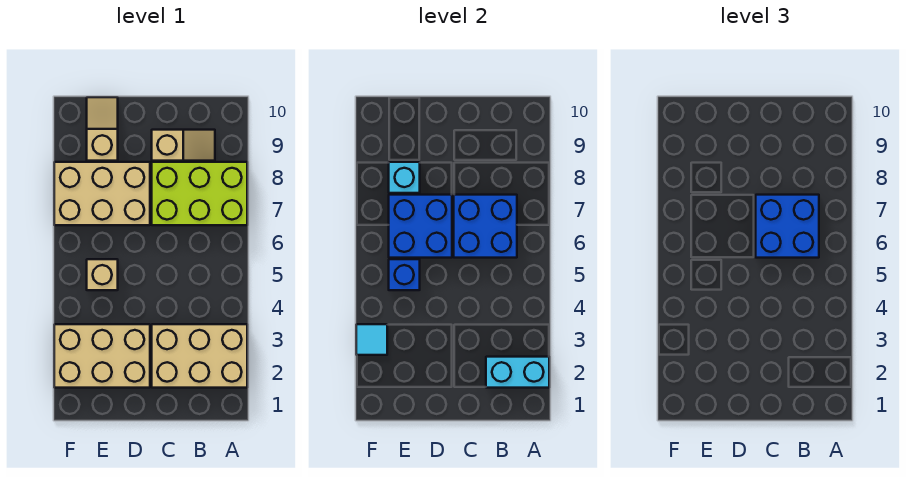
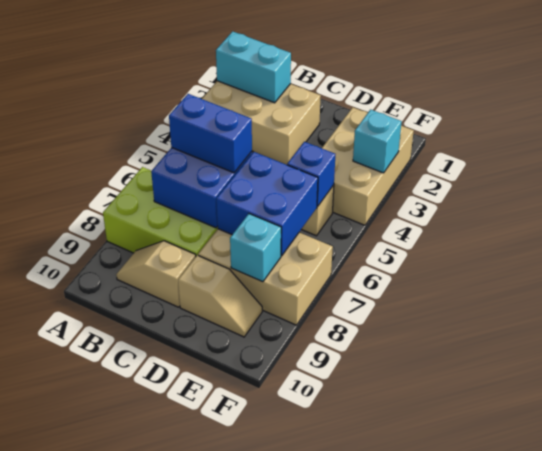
blue brick B6:C7 level 3 -> blue brick B6:C6 level 3
tan brick D2:F3 level 1 -> tan brick E2:F4 level 1
tan slope E9:E10 level 1 top 9 -> tan slope D9:E9 level 1 top D
cyan tile F3 level 2 -> cyan brick F3 level 2

